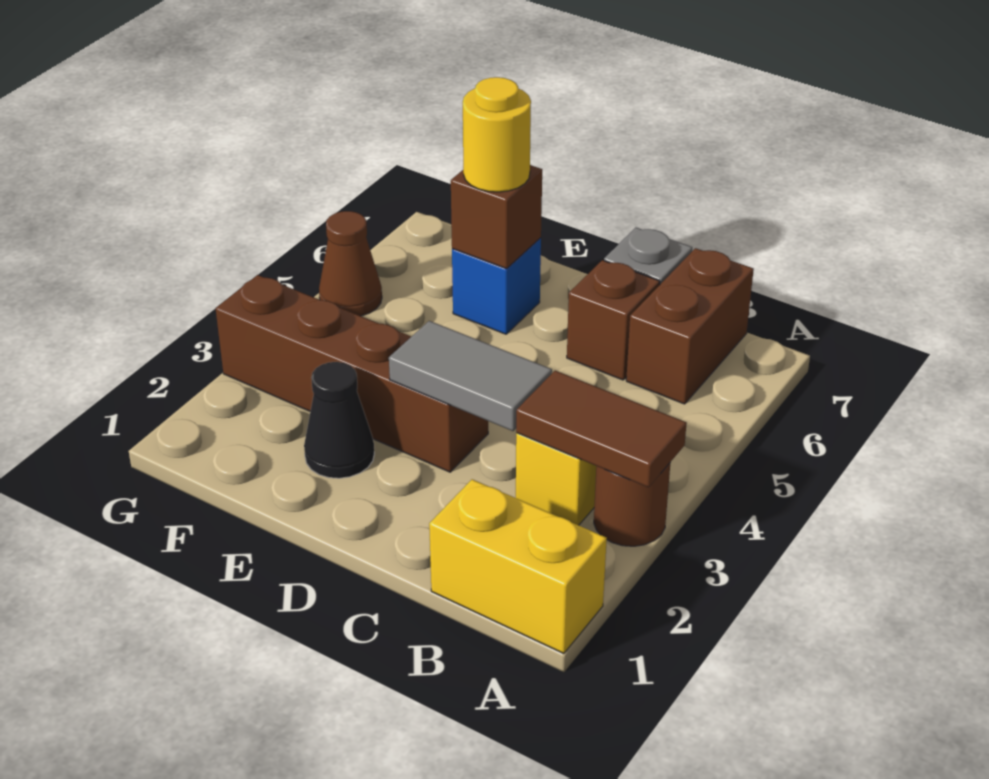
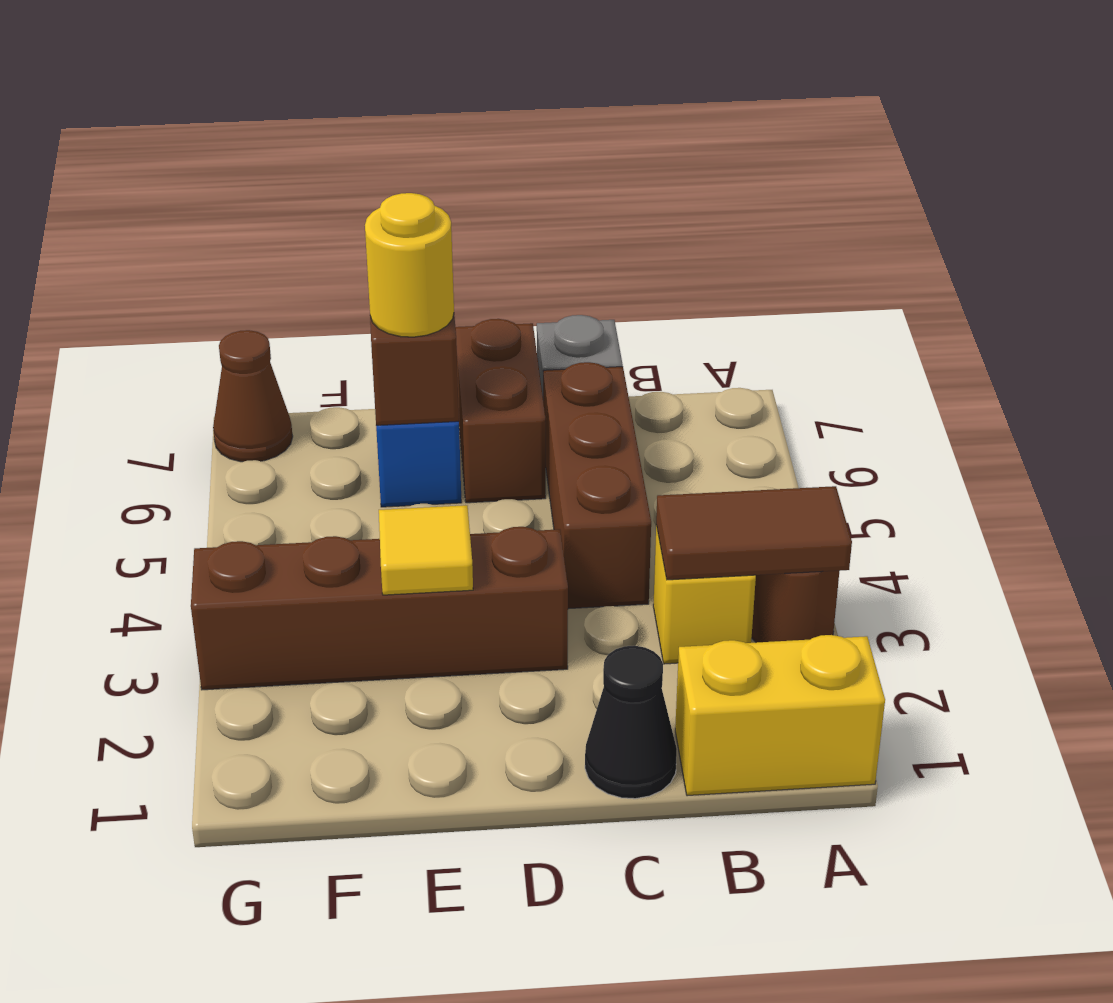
brown brick B6:B7 level 1 -> brown brick D6:D7 level 1
grey tile C3:D3 level 2 -> none
brown brick C6 level 1 -> brown brick C4:C6 level 1
black cone E2 level 1 -> black cone C1 level 1
none -> yellow tile E3 level 2
brown cone G5 level 1 -> brown cone G7 level 1

